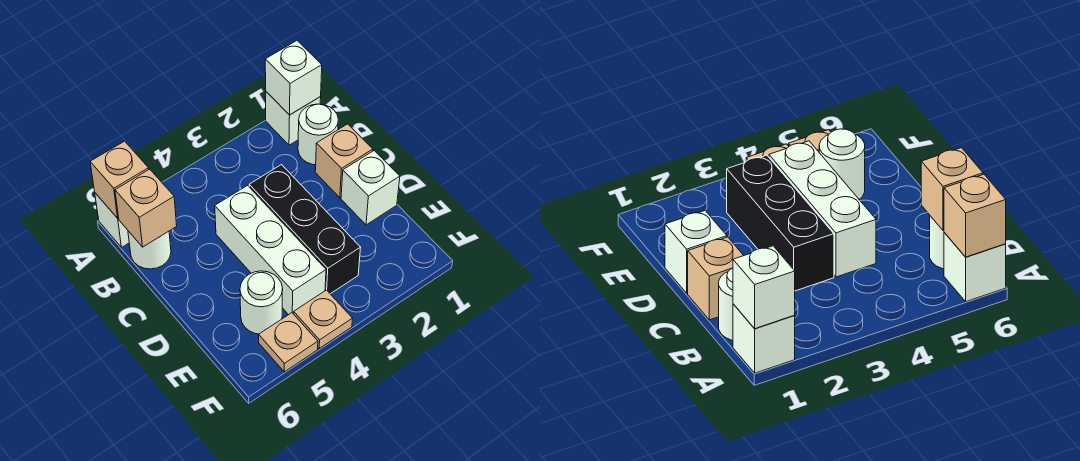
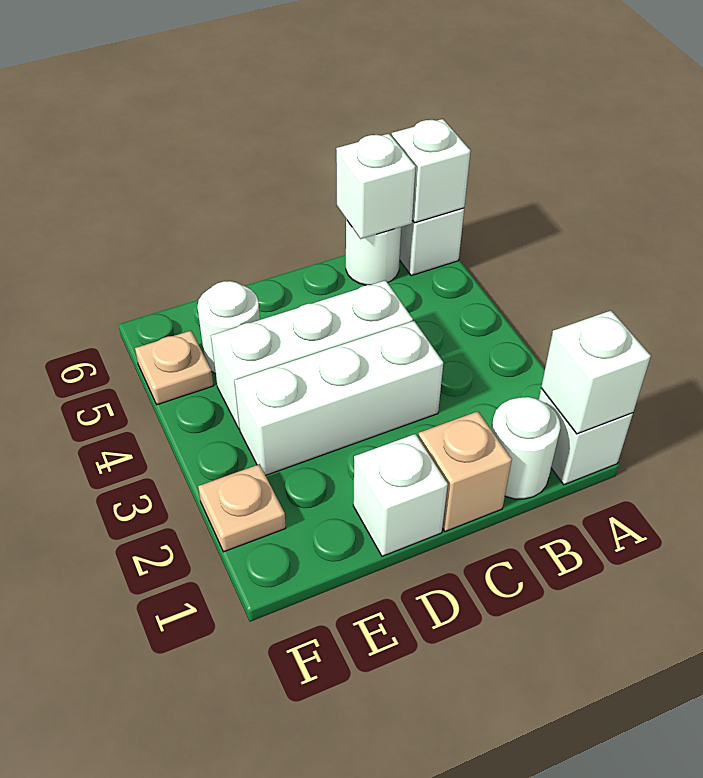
tan brick A6 level 2 -> white brick A6 level 2
tan brick B6 level 2 -> white brick B6 level 2
black brick C3:E3 level 1 -> white brick C3:E3 level 1
tan plate F4 level 1 -> tan plate F2 level 1

